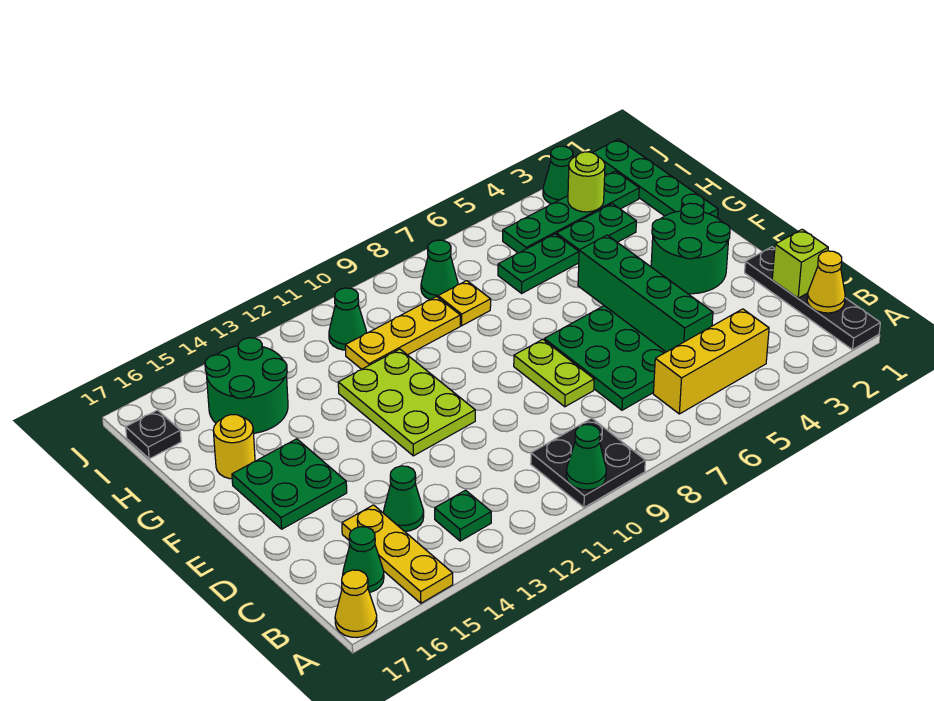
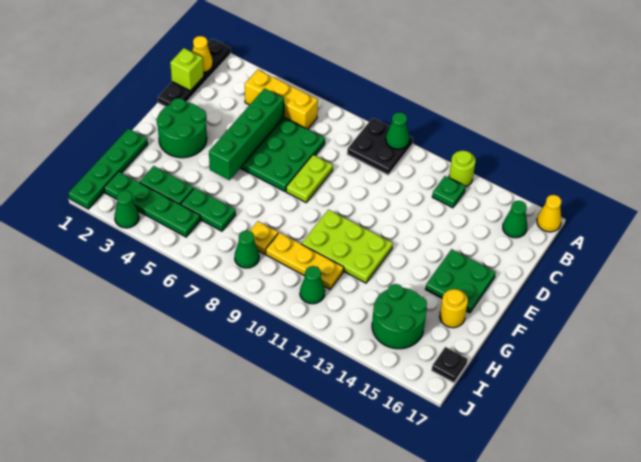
yellow plate A15:C15 level 1 -> none
green cone C14 level 1 -> none
lime plate E11:G12 level 1 -> lime plate F10:G12 level 1
lime round brick I3 level 2 -> lime round brick A13 level 1

